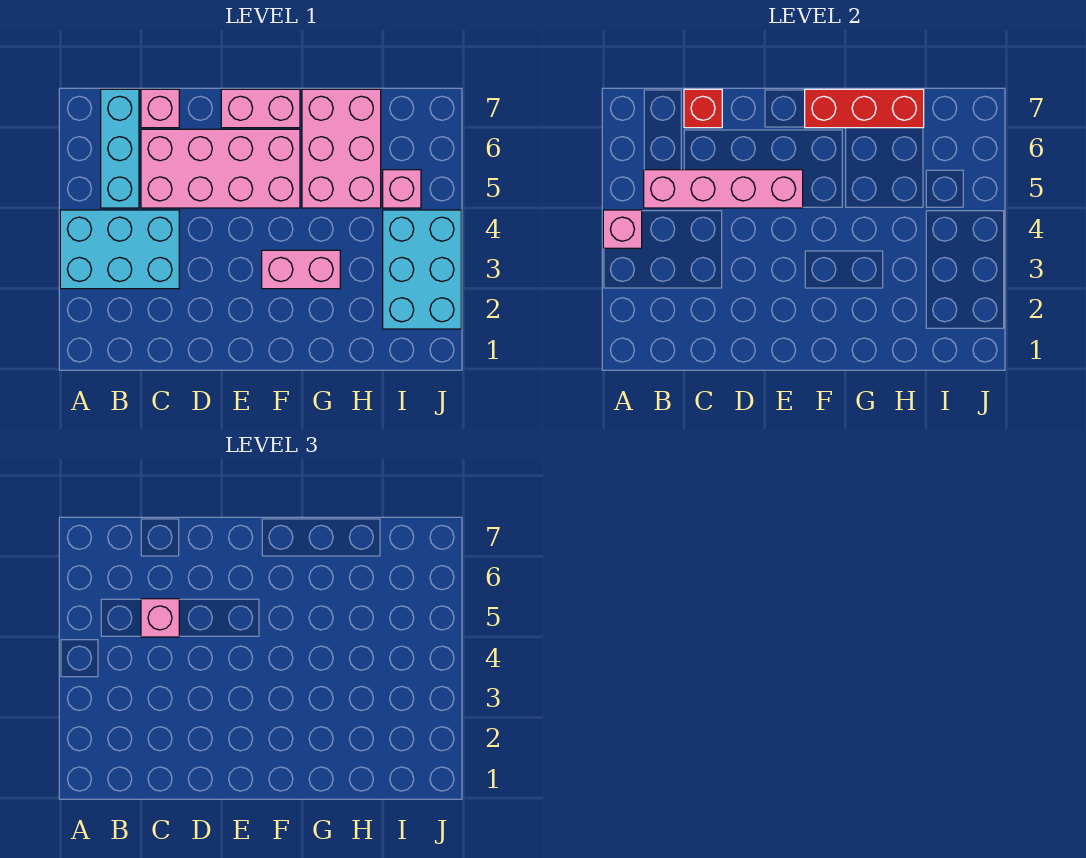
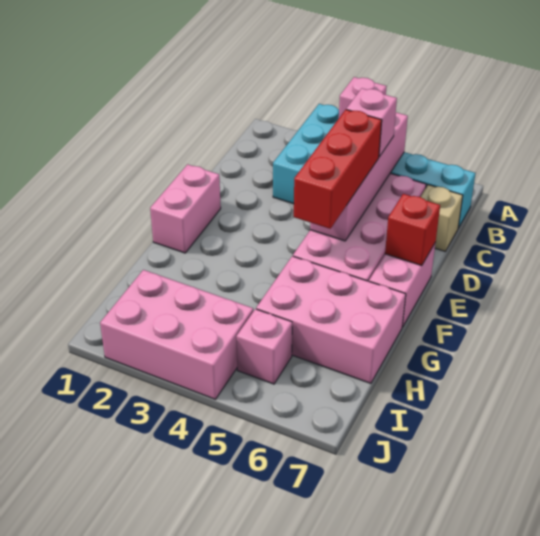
pink brick C7 level 1 -> tan brick C7 level 1
red brick C7 level 2 -> red brick E7 level 2
pink brick F3:G3 level 1 -> pink brick E1:F1 level 1
red brick F7:H7 level 2 -> red brick D5:F5 level 3
cyan brick I2:J4 level 1 -> pink brick I2:J4 level 1

